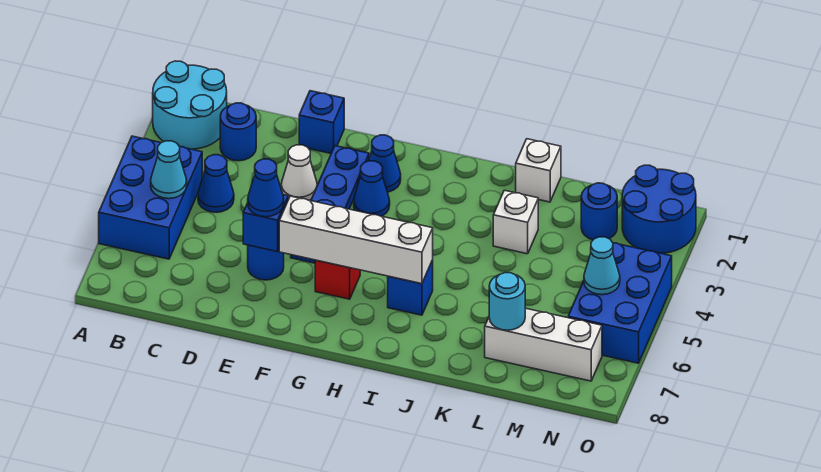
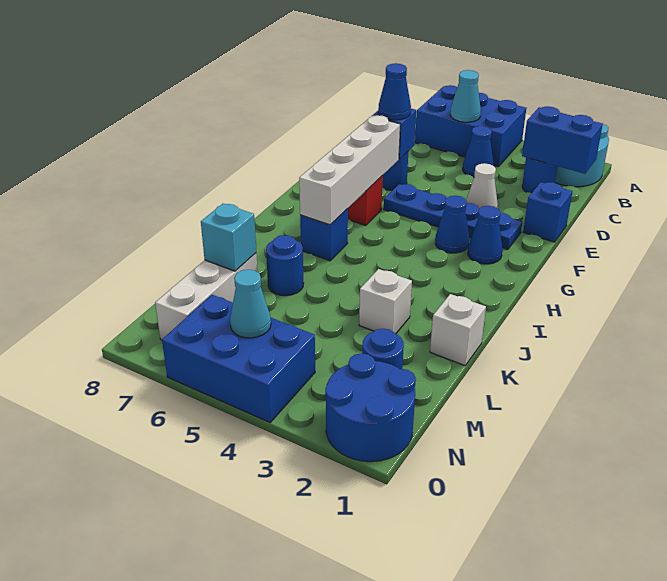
none -> blue brick C1:C2 level 2
none -> blue round brick K6 level 1
cyan round brick L7 level 2 -> cyan brick L7 level 2

